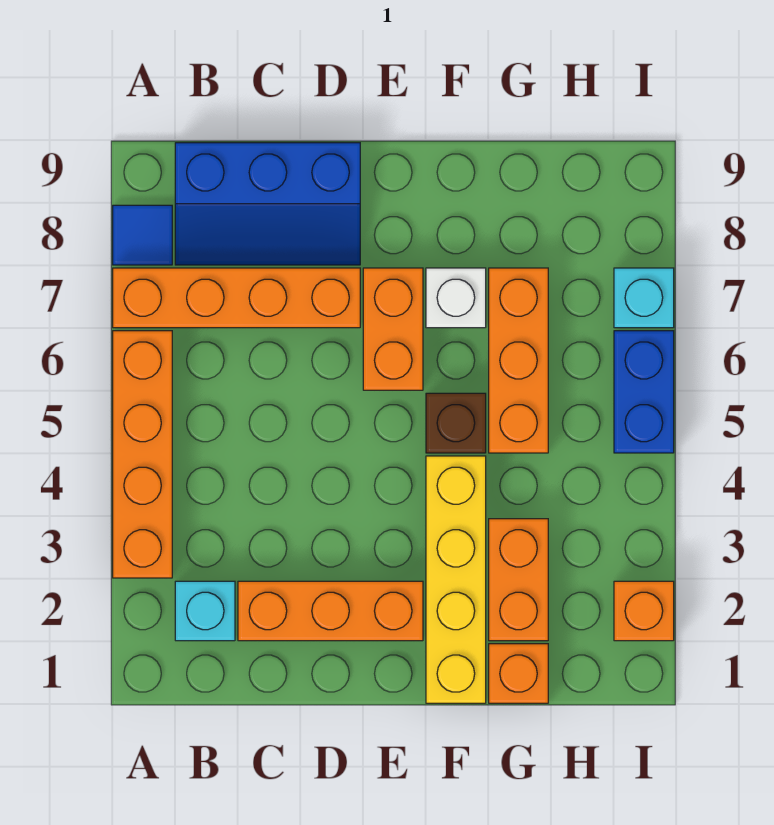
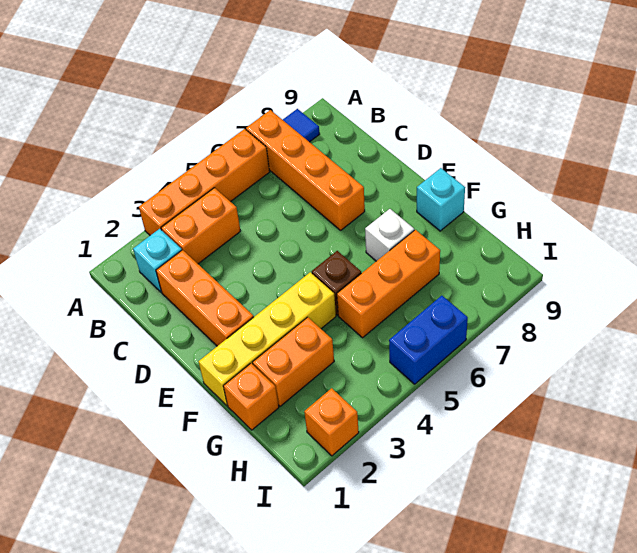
blue slope B8:D9 level 1 top 9 -> none
orange brick E6:E7 level 1 -> orange brick B3:B4 level 1
cyan brick I7 level 1 -> cyan brick F9 level 1

